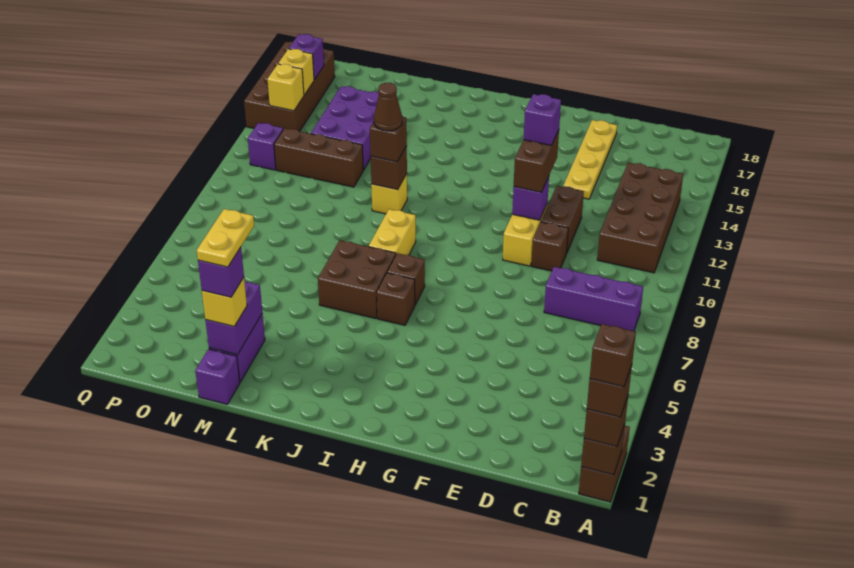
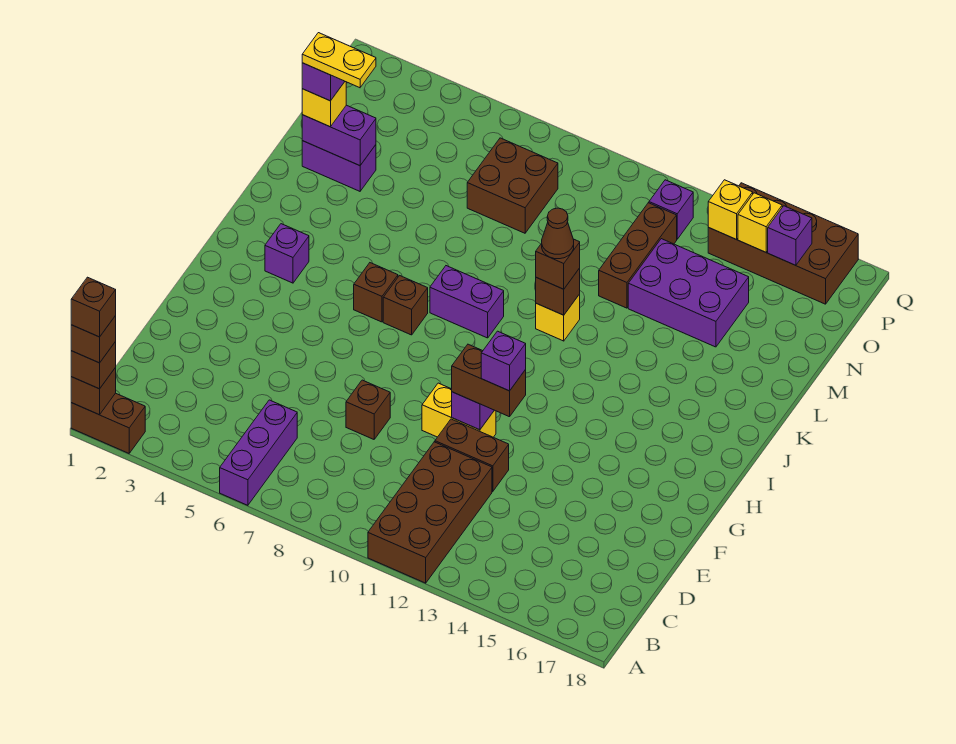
purple brick B8:D8 level 1 -> purple brick A6:C6 level 1
brown brick B11:C14 level 1 -> brown brick A11:D12 level 1
brown brick E10 level 1 -> brown brick E8 level 1
yellow plate E14:E17 level 1 -> none
brown brick J6:K7 level 1 -> brown brick N7:O8 level 1
yellow brick J8:J9 level 1 -> purple brick J8:J9 level 1
purple brick M1 level 1 -> purple brick I3 level 1

